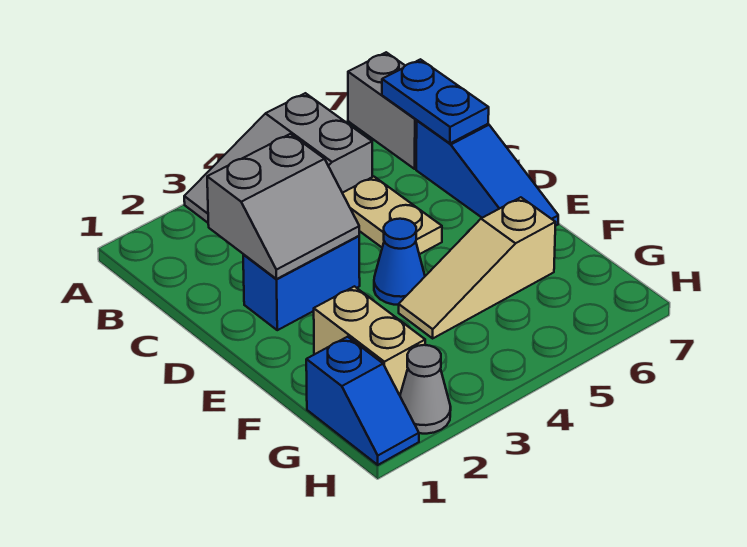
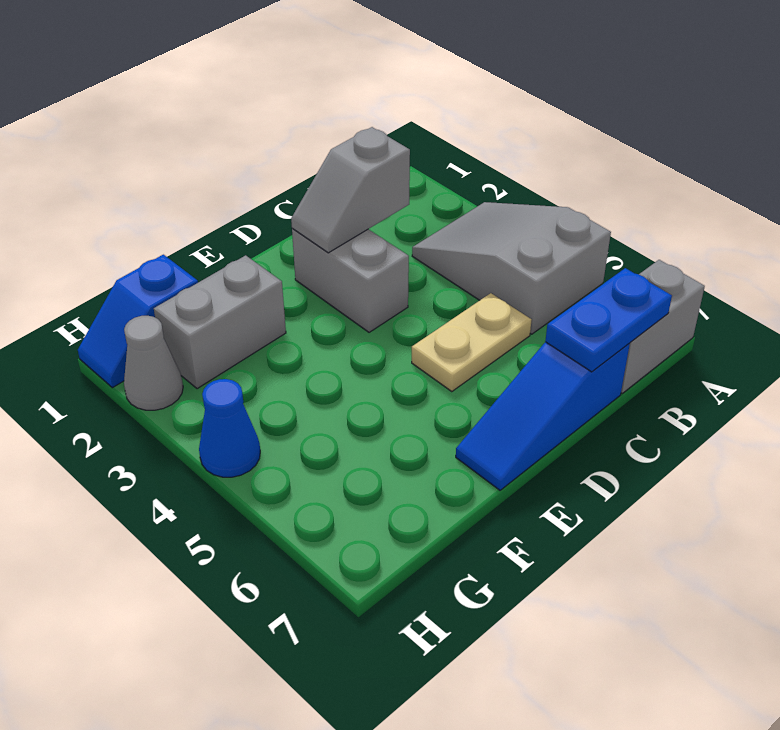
grey slope C2:D3 level 2 top C -> grey slope C2:D2 level 2 top C
blue brick D2:D3 level 1 -> grey brick D2:D3 level 1
blue cone E4 level 1 -> blue cone H4 level 1
tan brick F2:G2 level 1 -> grey brick F2:G2 level 1
tan slope F4:F6 level 1 top 6 -> none

